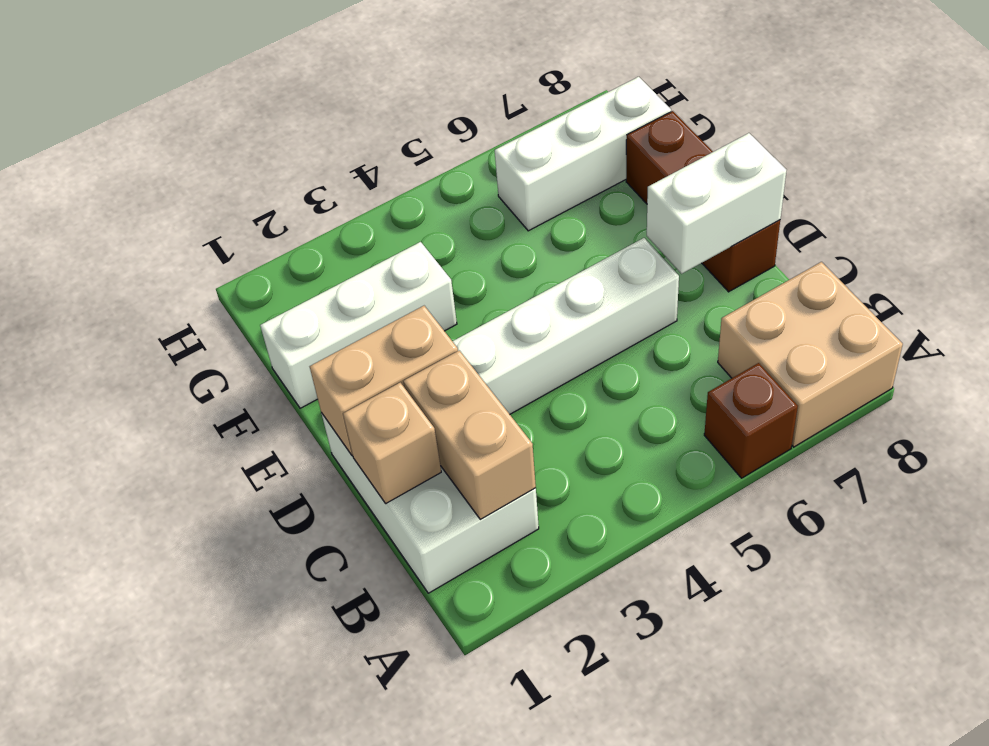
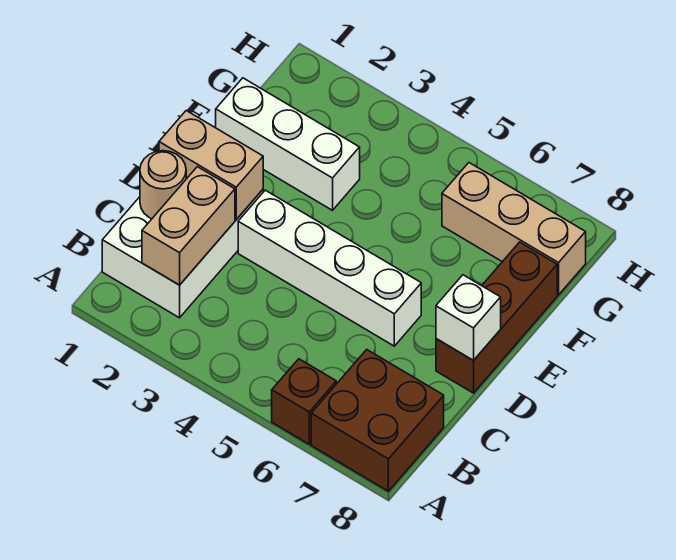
tan brick A7:B8 level 1 -> brown brick A7:B8 level 1
tan brick C1 level 2 -> tan round brick C1 level 2
white brick D7:D8 level 2 -> white brick D8 level 2
white brick G6:G8 level 1 -> tan brick G6:G8 level 1

